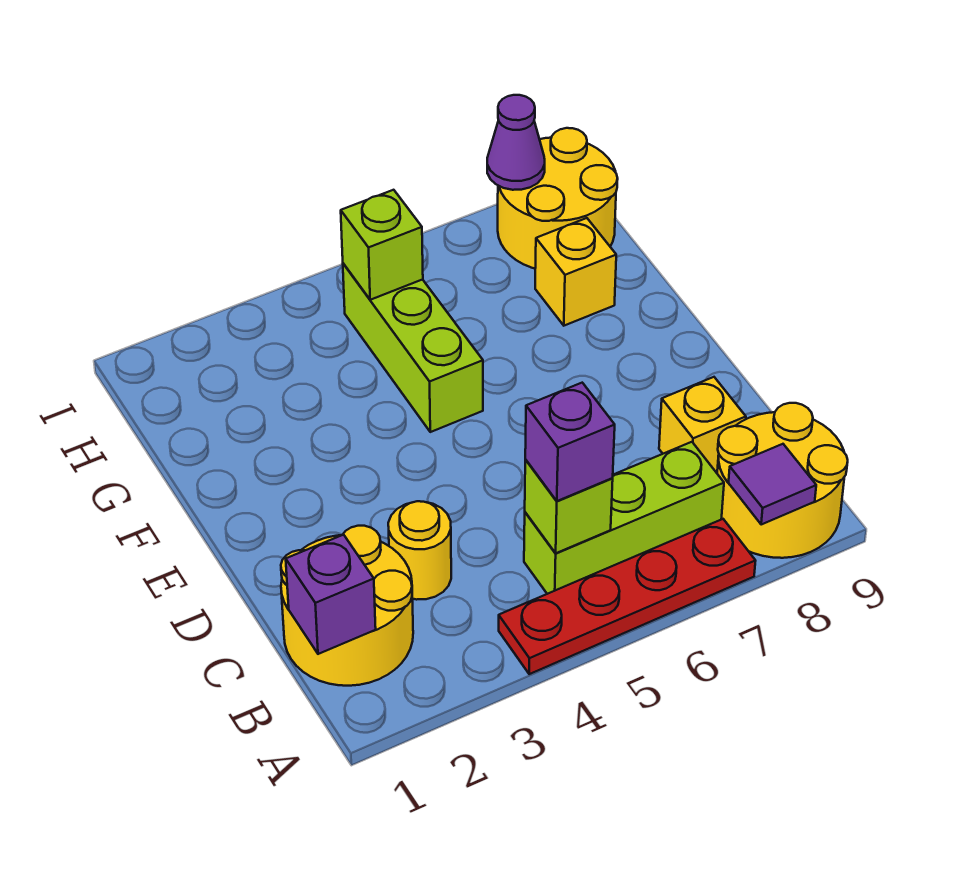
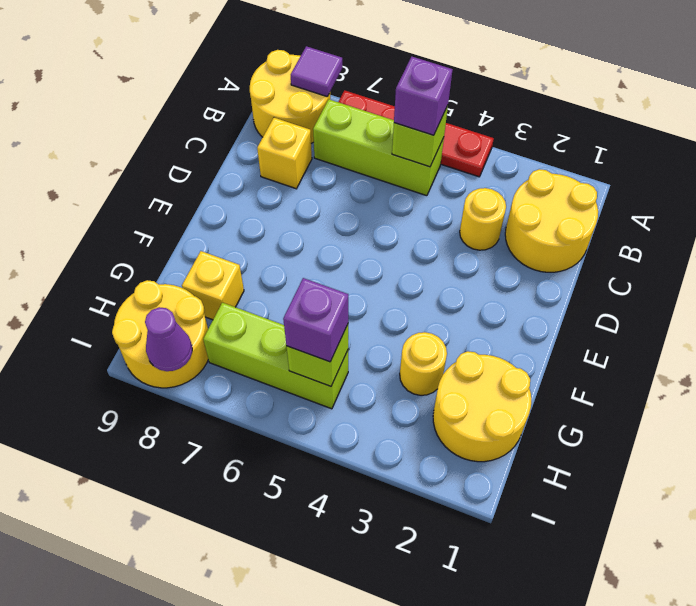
purple brick B1 level 2 -> purple brick H5 level 3
lime brick F5:H5 level 1 -> lime brick H5:H7 level 1
none -> yellow round brick G1:H2 level 1
none -> yellow round brick G3 level 1

